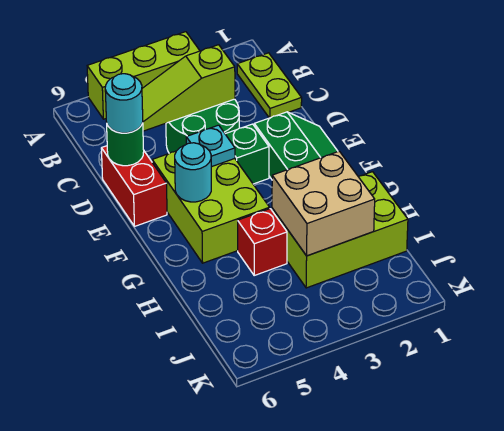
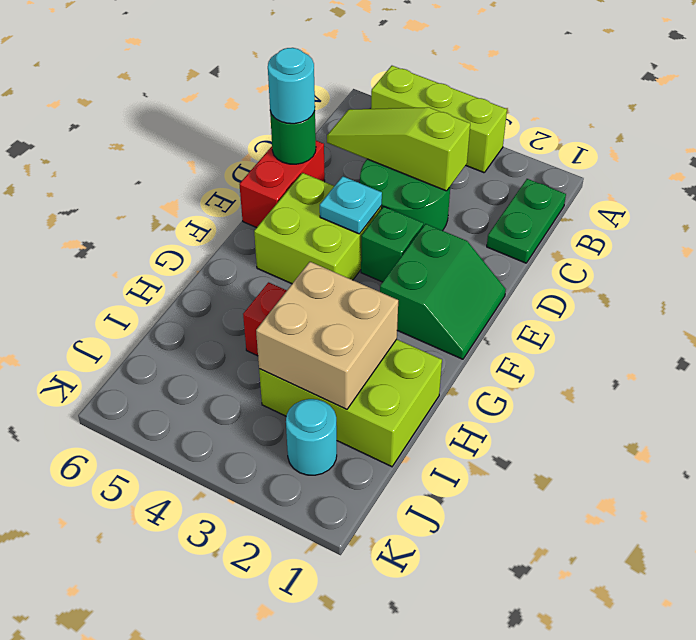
lime plate B1:C1 level 1 -> green plate B1:C1 level 1
lime brick E4:G5 level 1 -> lime brick E4:F5 level 1
cyan round brick F5 level 2 -> cyan round brick J2 level 1

